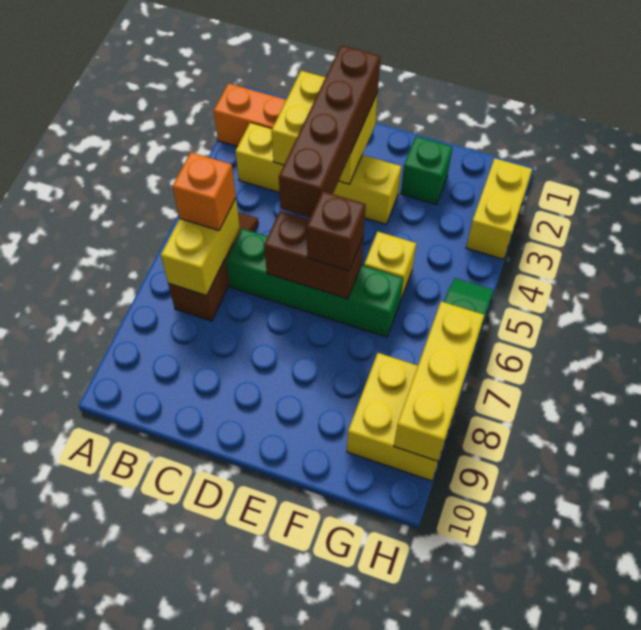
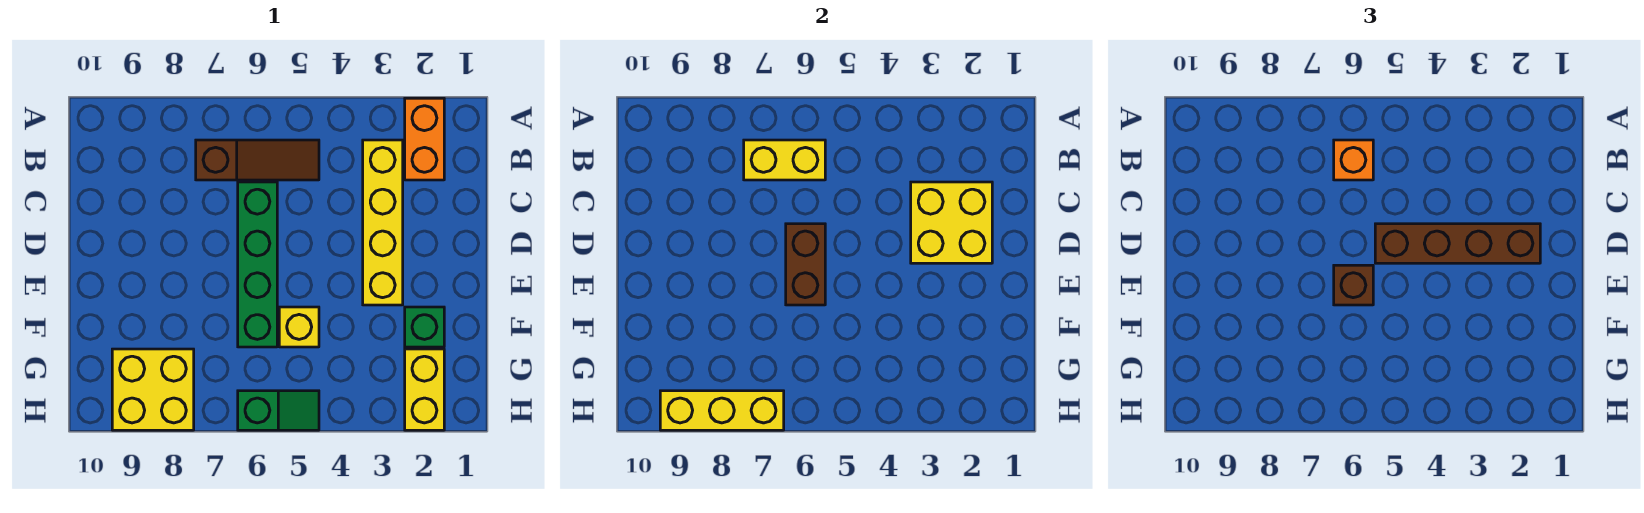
yellow brick H2:H3 level 1 -> yellow brick G2:H2 level 1

